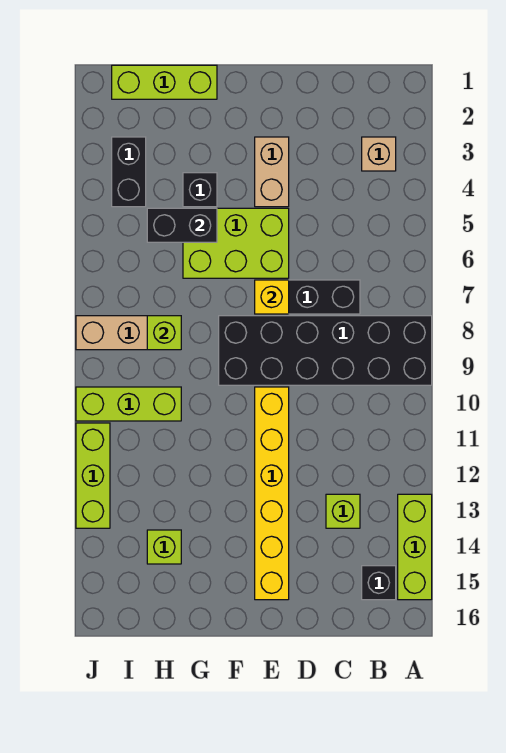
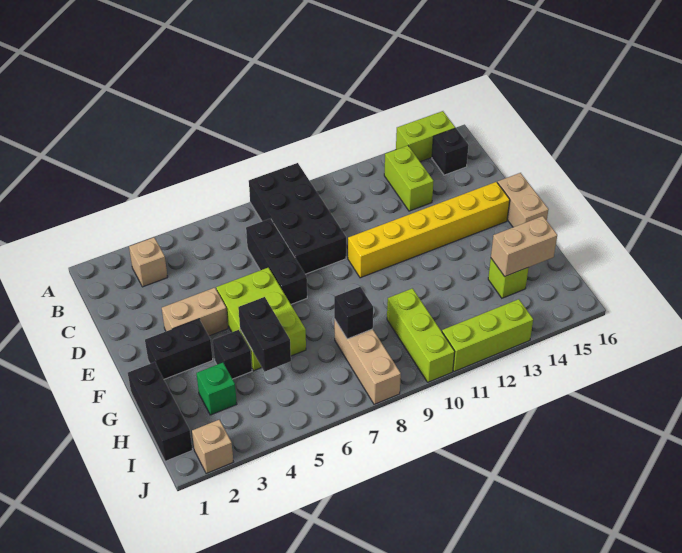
black brick A8:F9 level 1 -> black brick A8:D9 level 1
lime brick A13:A15 level 1 -> lime brick A14:A15 level 1
lime brick C13 level 1 -> lime brick B13:C13 level 1
yellow brick E7 level 2 -> none
none -> tan brick E16:F16 level 1
lime brick G1:I1 level 1 -> black brick G1:I1 level 1
none -> green brick H3 level 1
lime brick H8 level 2 -> black brick H8 level 2
none -> tan brick H14:H15 level 2
black brick I3:I4 level 1 -> black brick F2:F3 level 1
none -> tan brick J2 level 1

